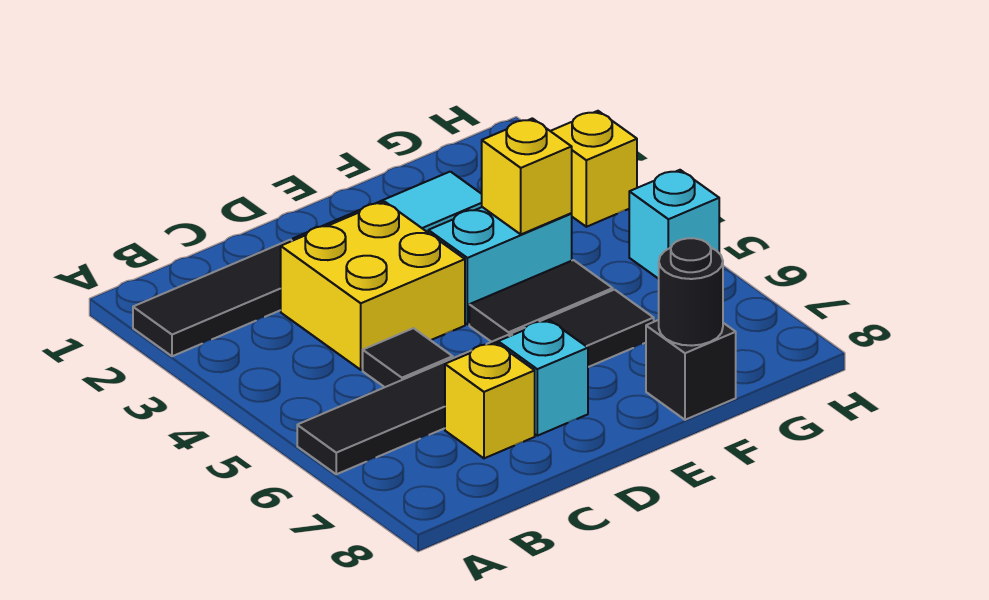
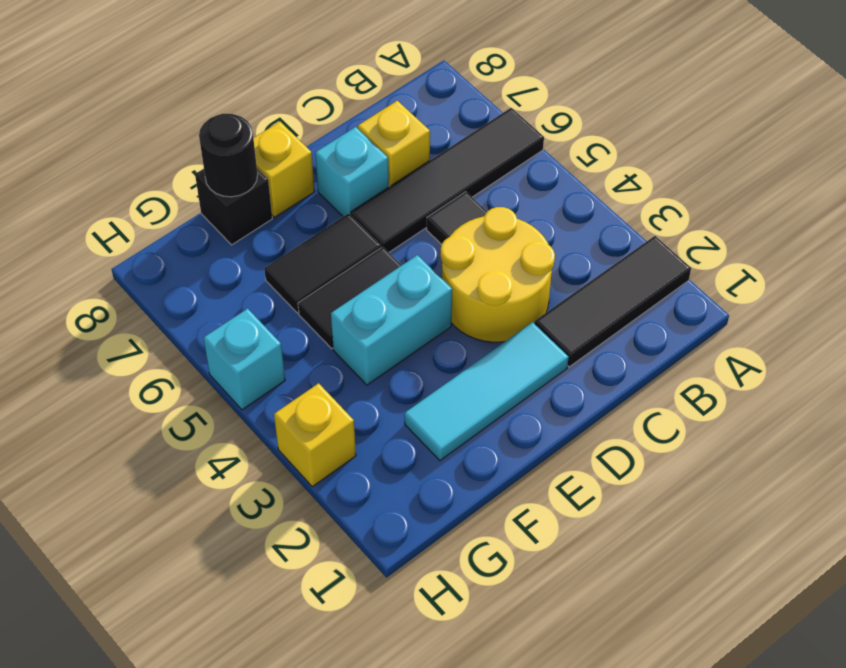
yellow brick C3:D4 level 1 -> yellow round brick C3:D4 level 1
yellow brick F4 level 2 -> yellow brick E8 level 1

